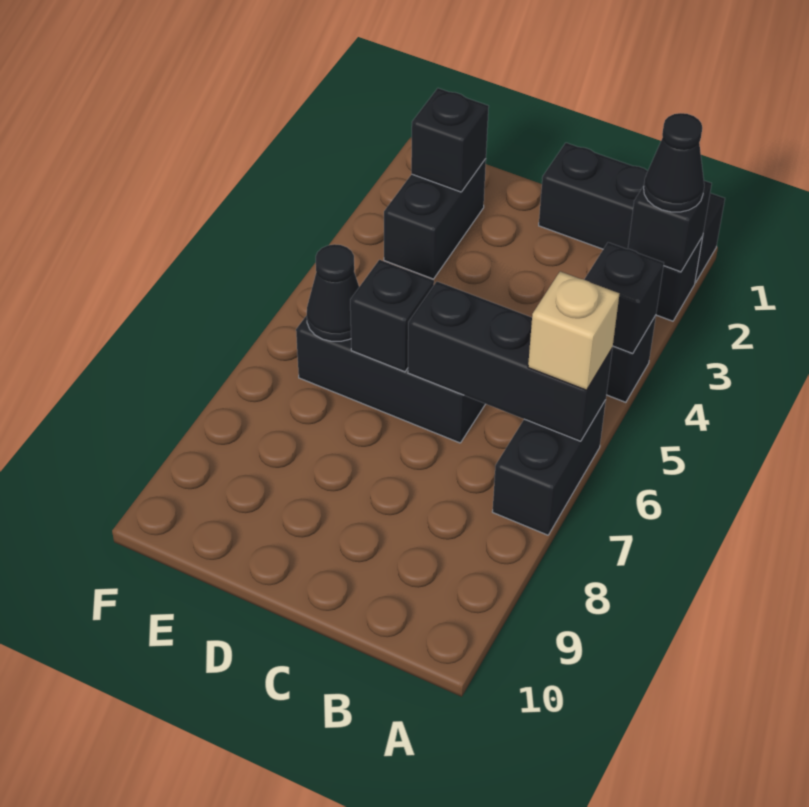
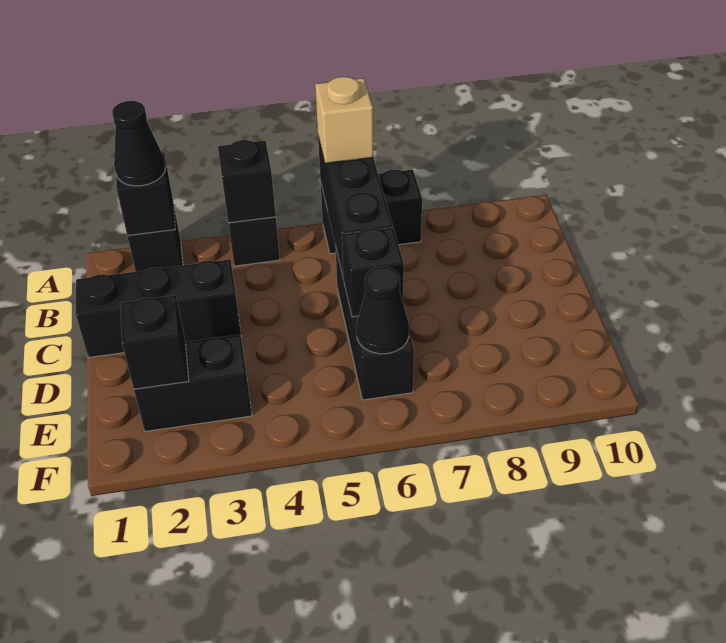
black brick A1:C1 level 1 -> black brick C1:C3 level 1

